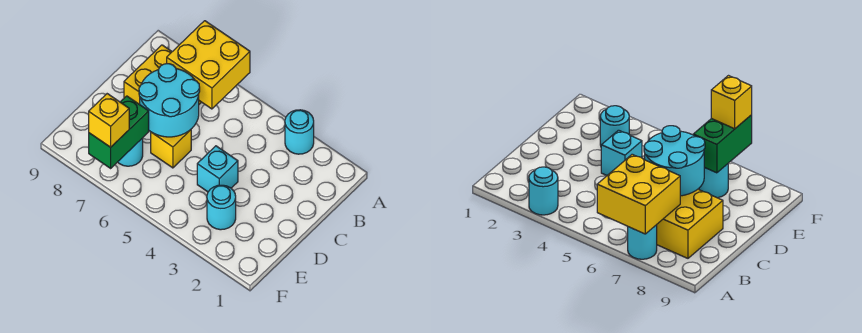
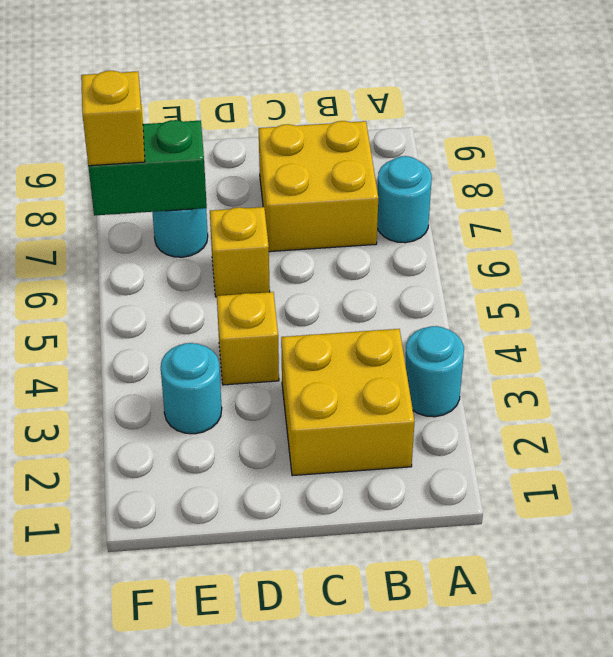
yellow brick A6:B7 level 2 -> yellow brick B2:C3 level 1
cyan round brick C6:D7 level 2 -> none
cyan brick D4 level 1 -> yellow brick D4 level 1

